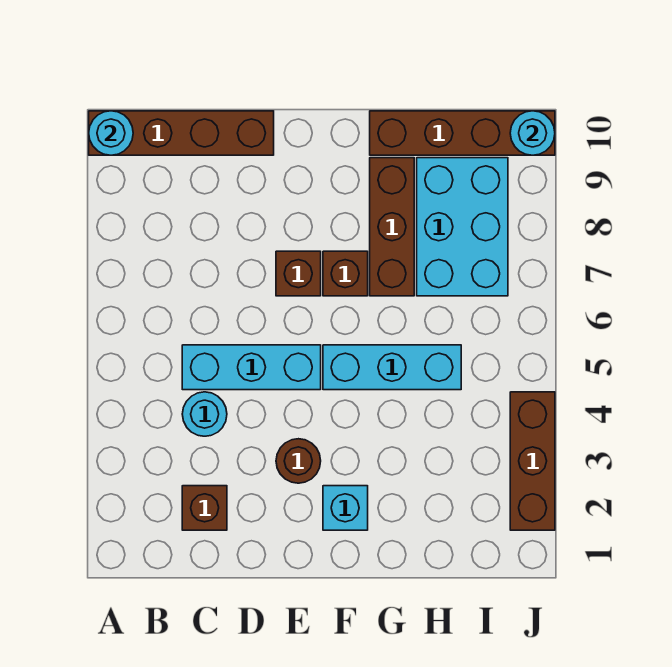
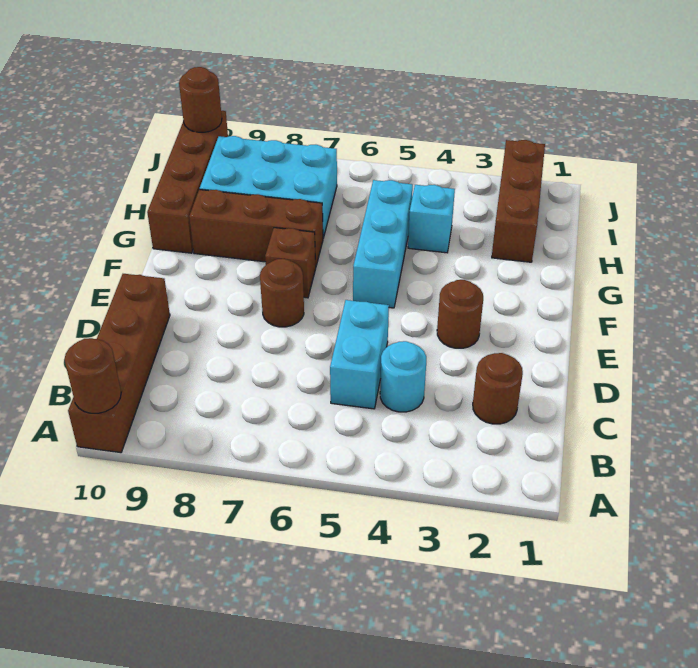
cyan round brick A10 level 2 -> brown round brick A10 level 2
brown brick C2 level 1 -> brown round brick C2 level 1
cyan brick C5:E5 level 1 -> cyan brick C5:D5 level 1
brown brick E7 level 1 -> brown round brick E7 level 1
cyan brick F2 level 1 -> cyan brick H4 level 1
brown brick J2:J4 level 1 -> brown brick H2:J2 level 1
cyan round brick J10 level 2 -> brown round brick J10 level 2

